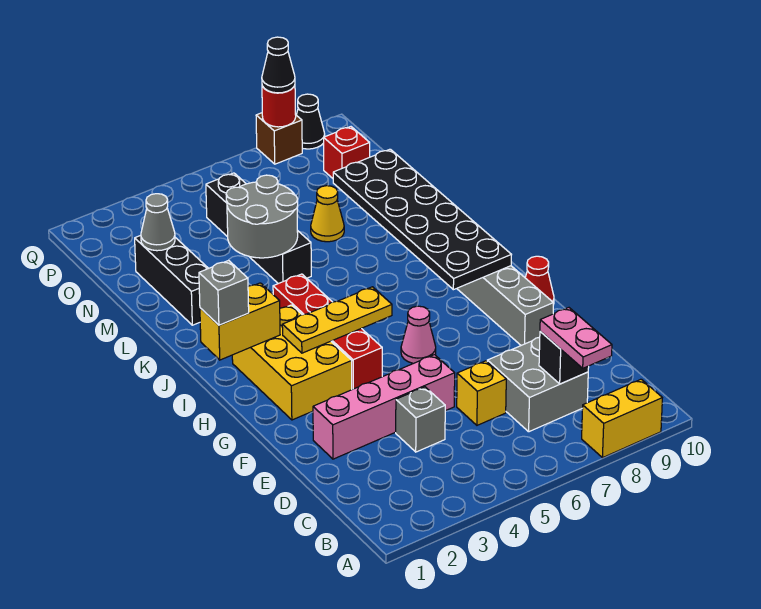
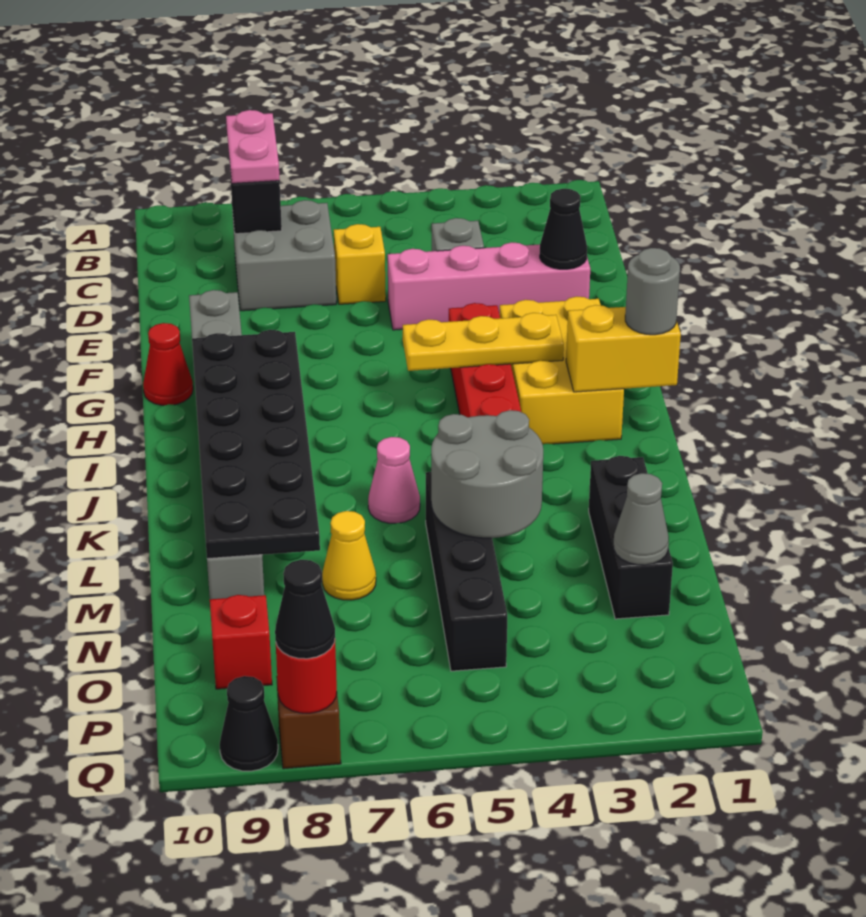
yellow brick A8:A9 level 1 -> none
none -> black cone E2 level 2
pink cone G6 level 1 -> pink cone K6 level 1
grey brick I1 level 3 -> grey round brick I1 level 3

